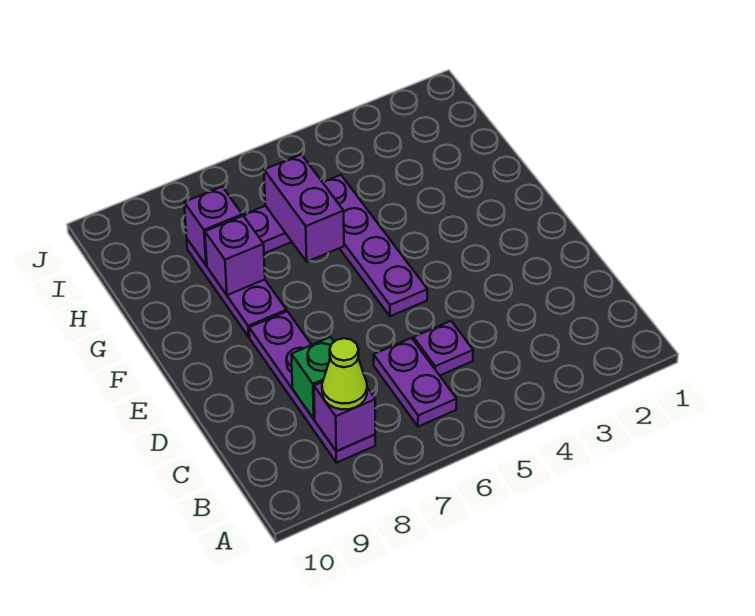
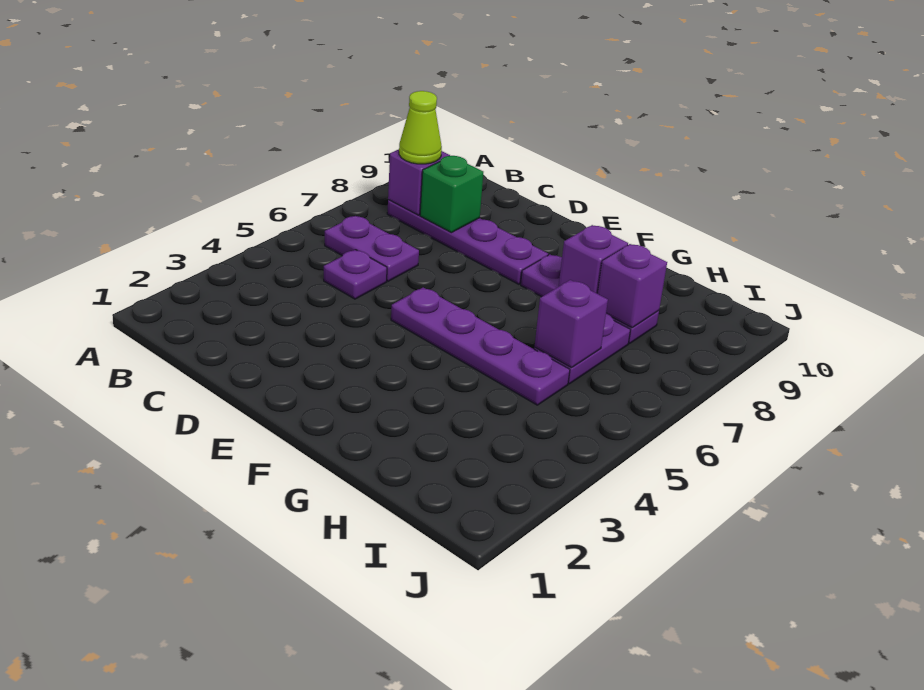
purple brick G6:H6 level 2 -> purple brick H6 level 2

